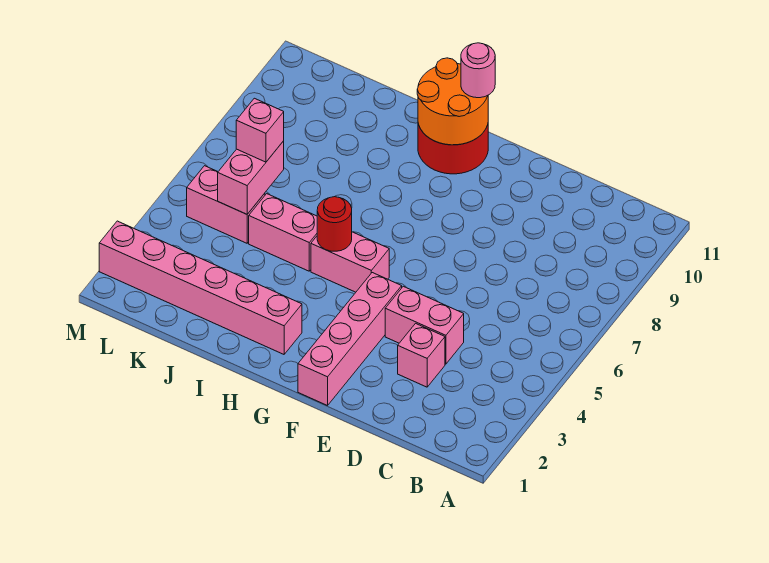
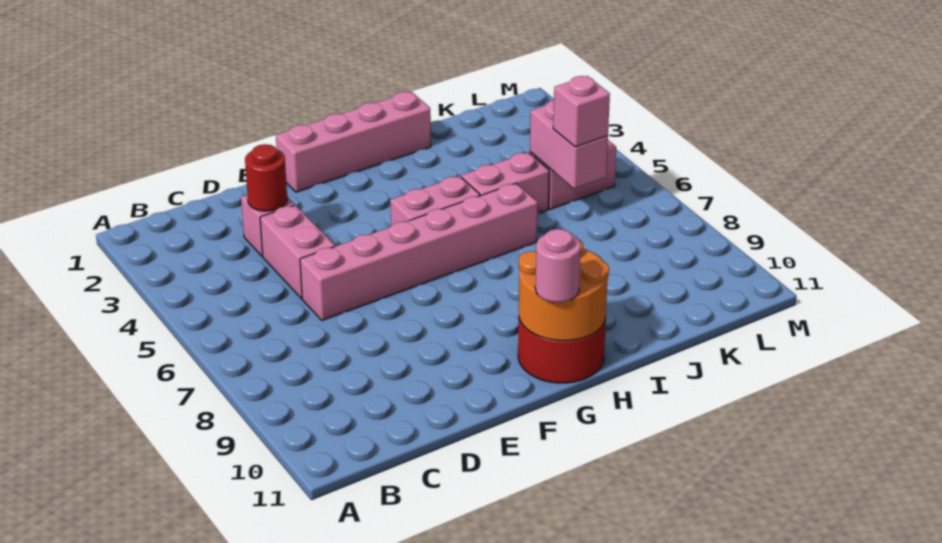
pink brick D4:E4 level 1 -> pink brick D4:D5 level 1
pink brick F1:F4 level 1 -> pink brick F1:I1 level 1
pink brick H2:M2 level 1 -> pink brick D6:I6 level 1
red round brick H5 level 2 -> red round brick D3 level 2

